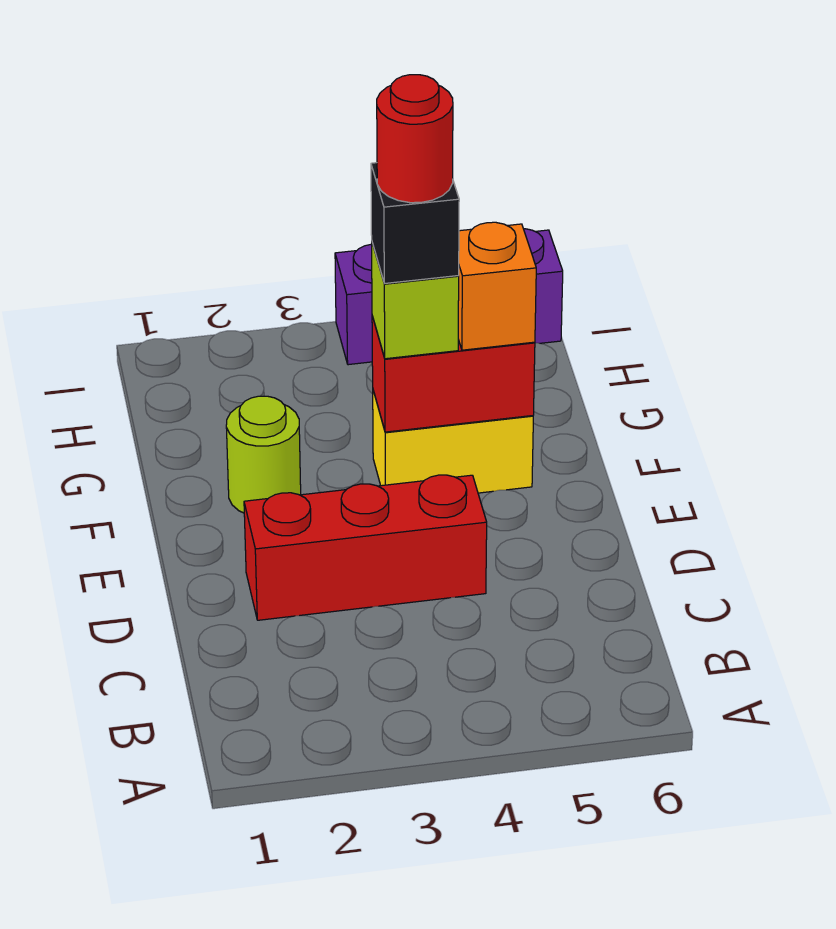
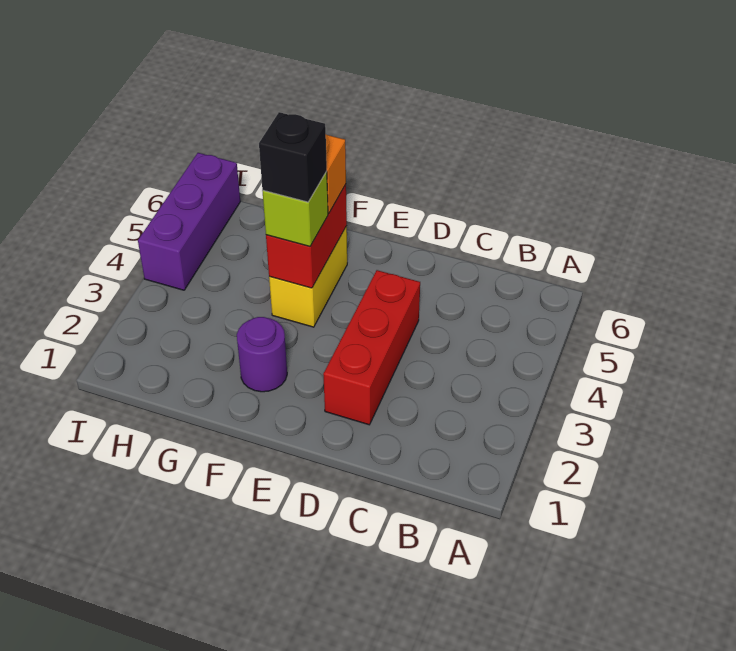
lime round brick F2 level 1 -> purple round brick F2 level 1
red round brick F4 level 5 -> none

